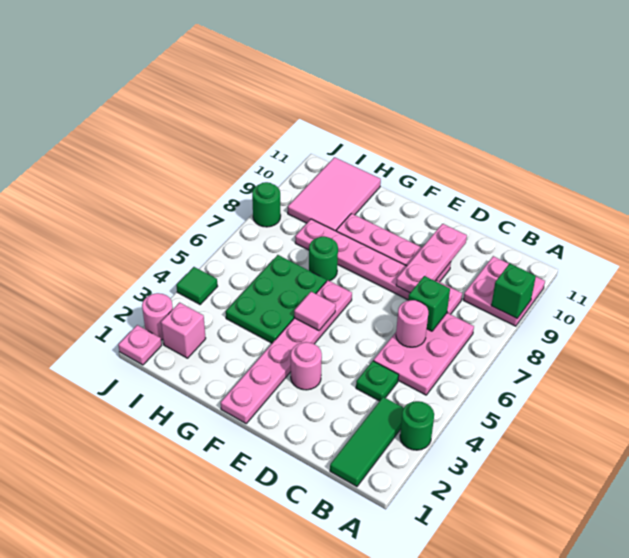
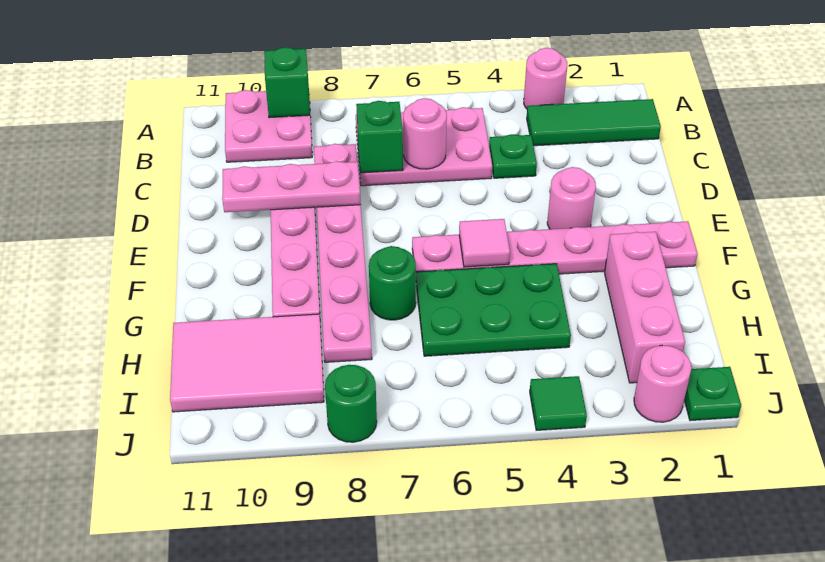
green round brick A3 level 1 -> pink round brick A3 level 1
pink brick I2 level 1 -> pink brick G2:I2 level 1
pink plate J1 level 1 -> green plate J1 level 1

